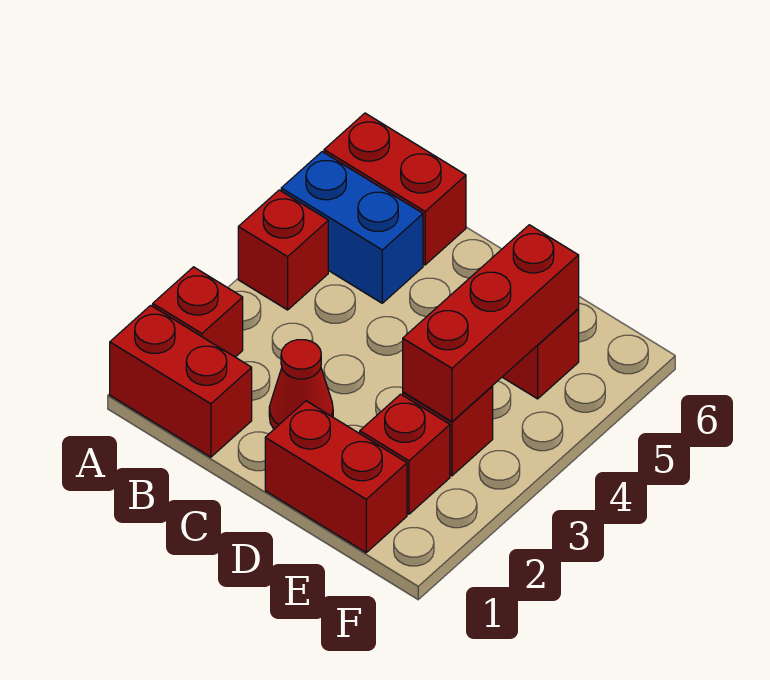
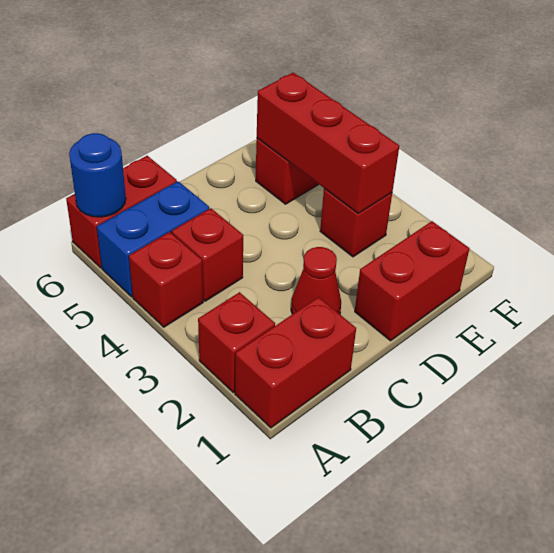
none -> blue round brick A6 level 2
red brick E2 level 1 -> red brick B4 level 1

